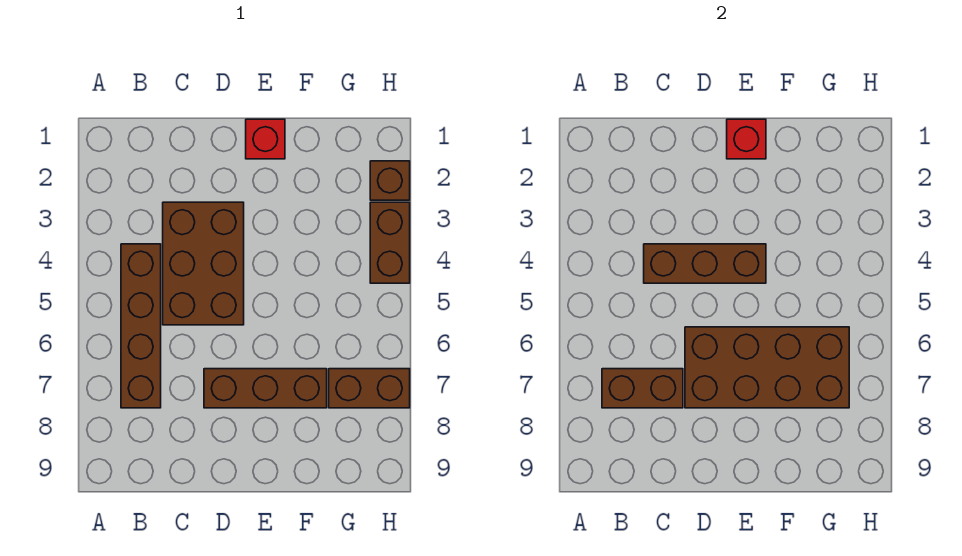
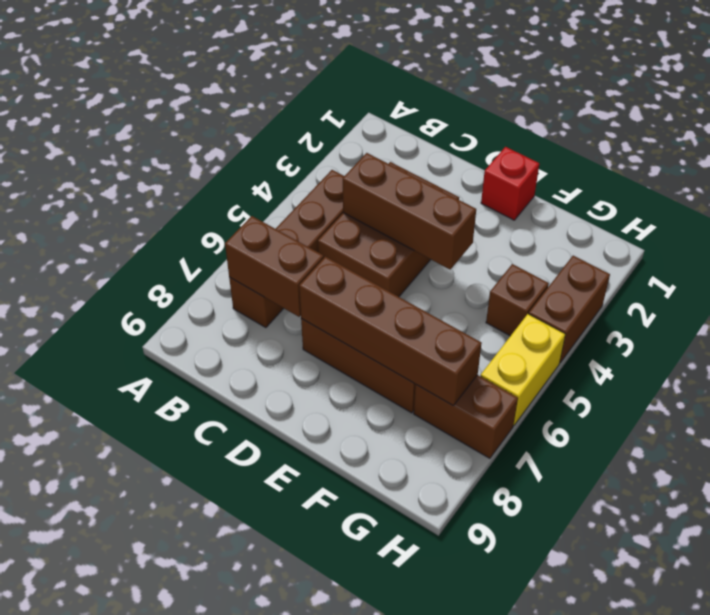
brown brick D6:G7 level 2 -> brown brick D7:G7 level 2
red brick E1 level 2 -> none
brown brick H2 level 1 -> brown brick G4 level 1
none -> yellow brick H5:H6 level 1

